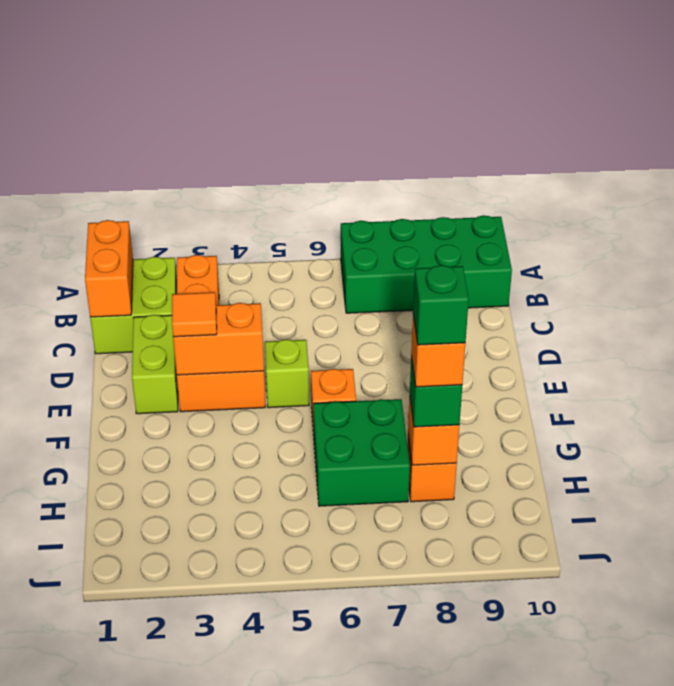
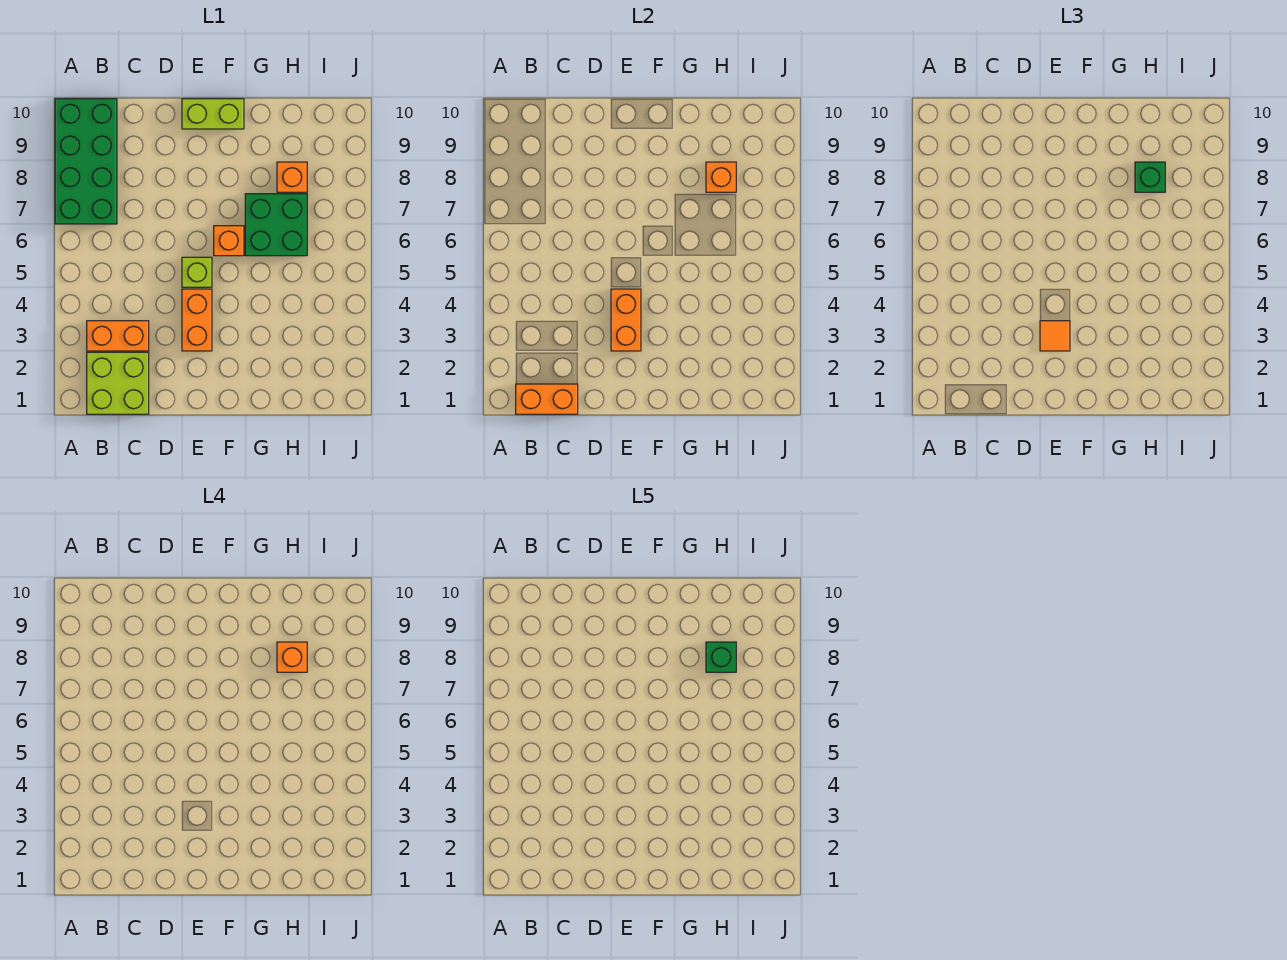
lime brick D2:E2 level 1 -> lime brick E10:F10 level 1

